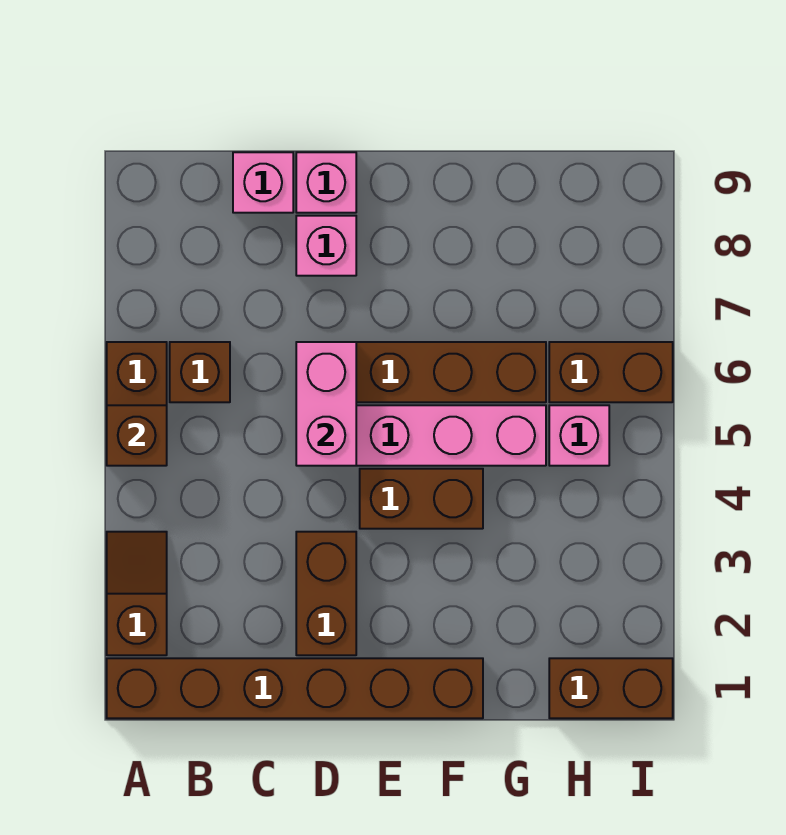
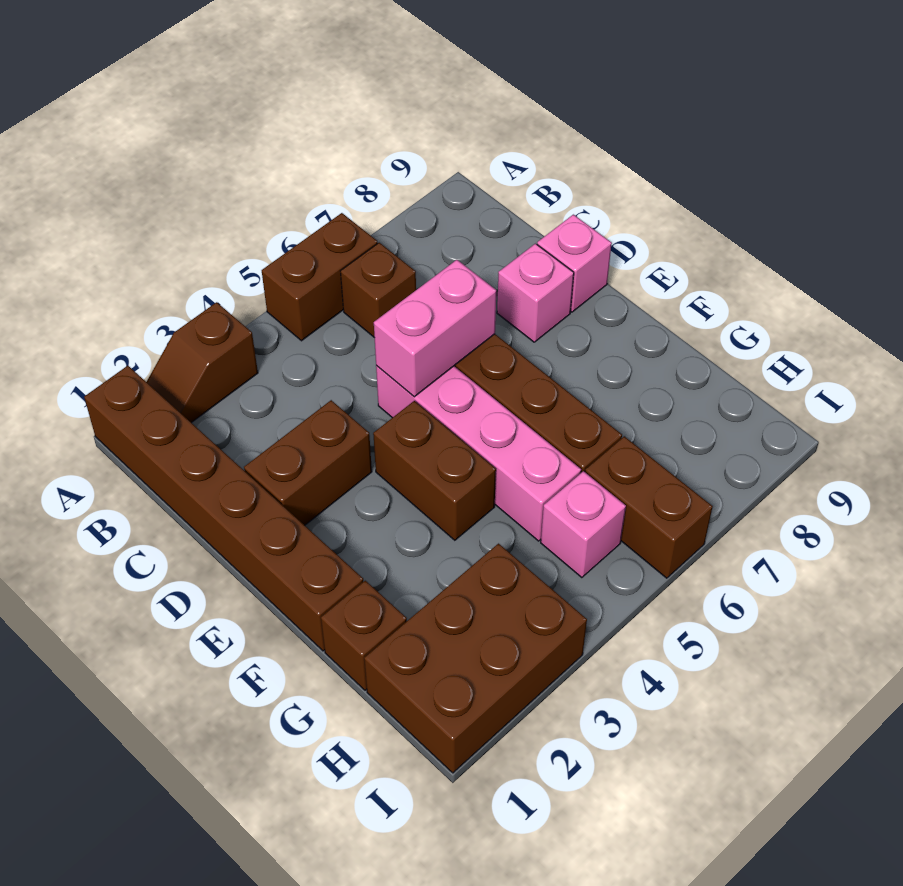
brown slope A2:A3 level 1 top 2 -> brown slope A2:A3 level 1 top 3
brown brick A5 level 2 -> brown brick G1 level 1
pink brick C9 level 1 -> none
brown brick H1:I1 level 1 -> brown brick H1:I3 level 1

